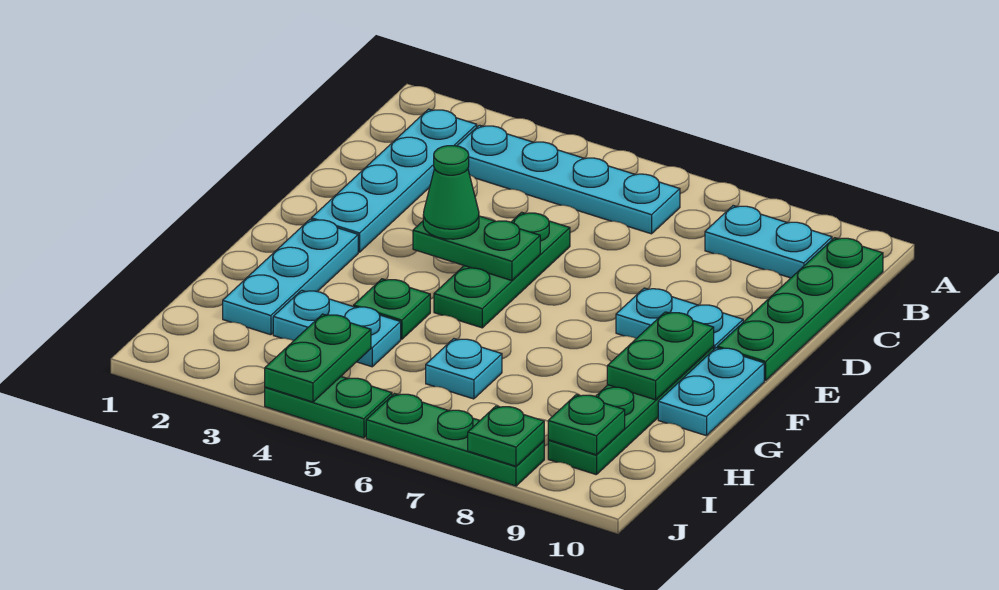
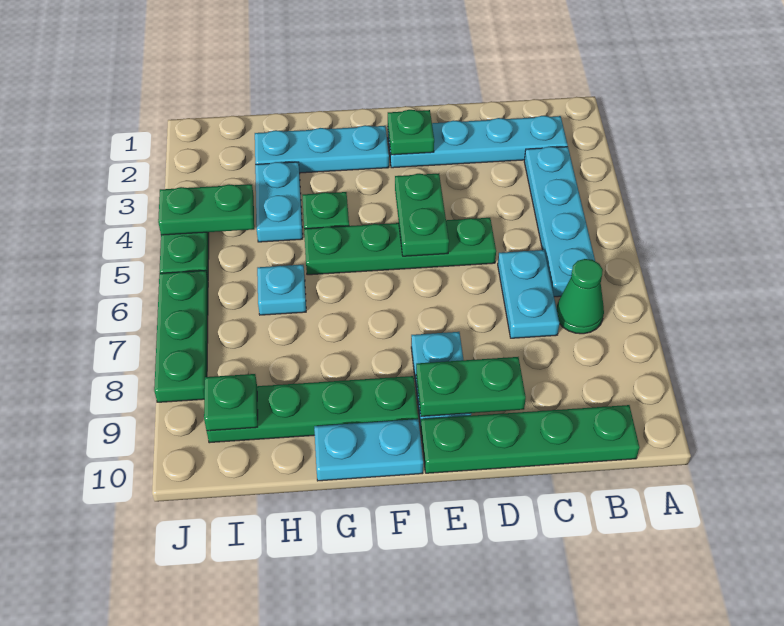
cyan plate B8:B9 level 1 -> cyan plate C6:C7 level 1
green plate D5:F5 level 1 -> green plate D5:G5 level 1
green cone E4 level 3 -> green cone B7 level 1
green plate F9:G9 level 2 -> green plate D9:E9 level 2
green plate J8 level 2 -> green plate E2 level 2

